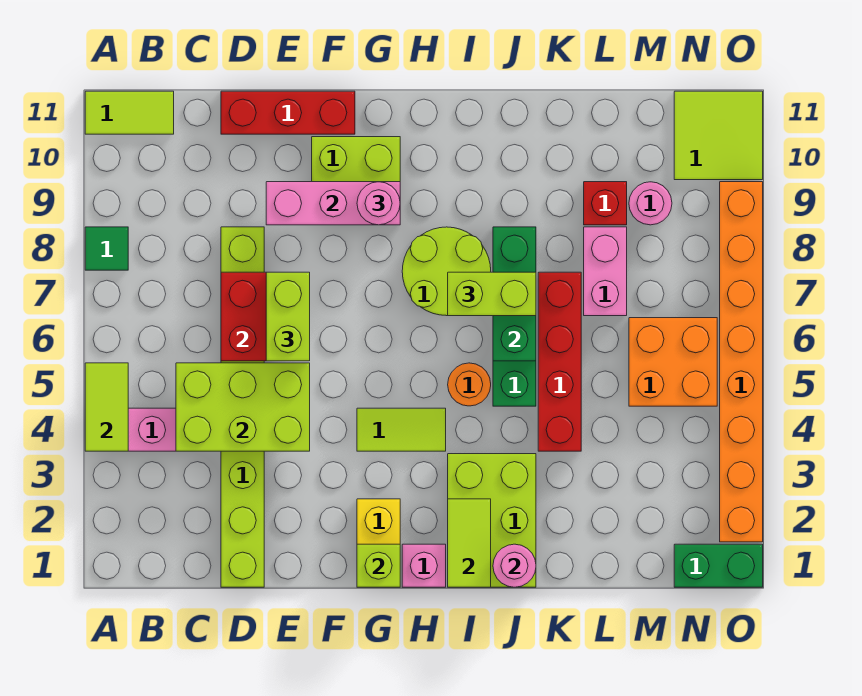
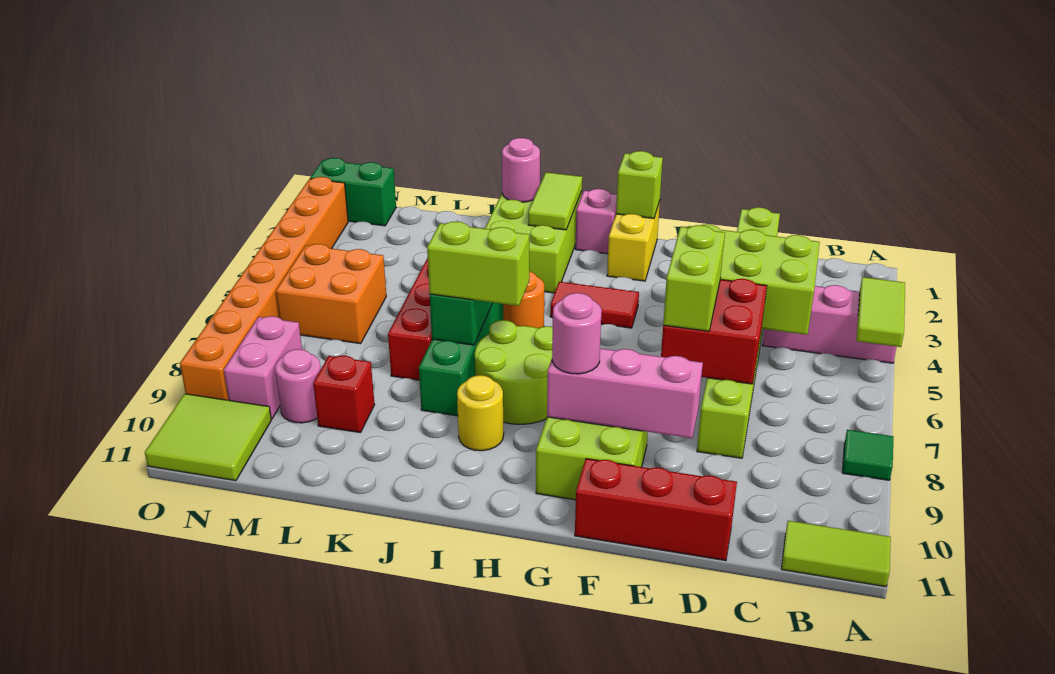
lime tile G4:H4 level 1 -> red tile G4:H4 level 1
none -> yellow round brick I9 level 1
pink brick L7:L8 level 1 -> pink brick N8:N9 level 1

